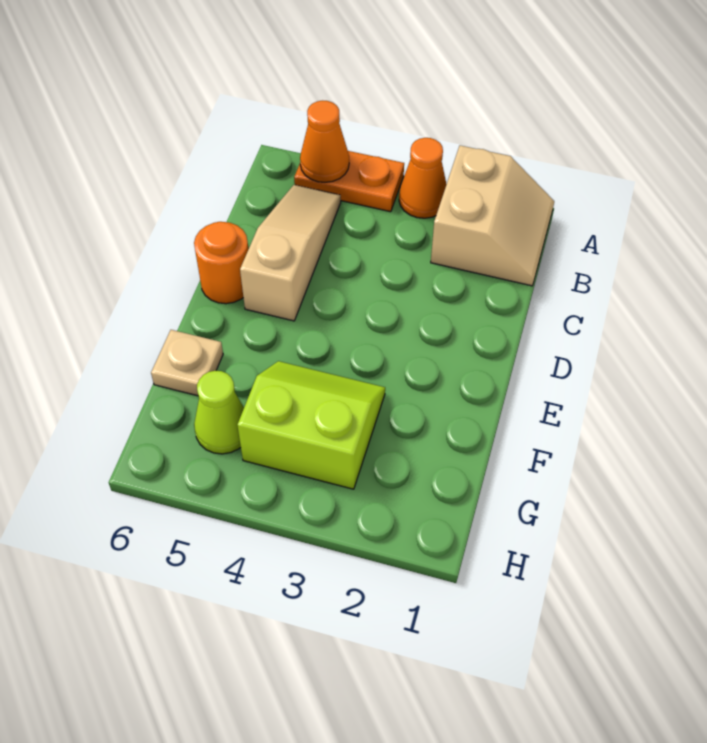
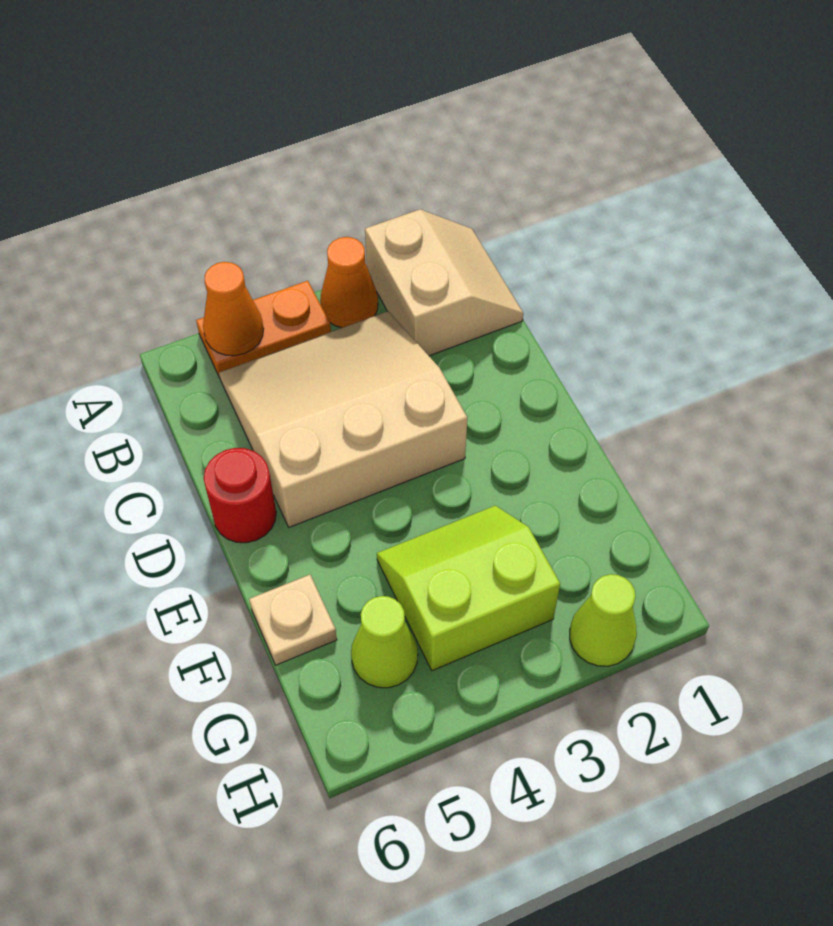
tan slope B5:D5 level 1 top D -> tan slope B3:D5 level 1 top D
orange round brick D6 level 1 -> red round brick D6 level 1
none -> lime cone H2 level 1

